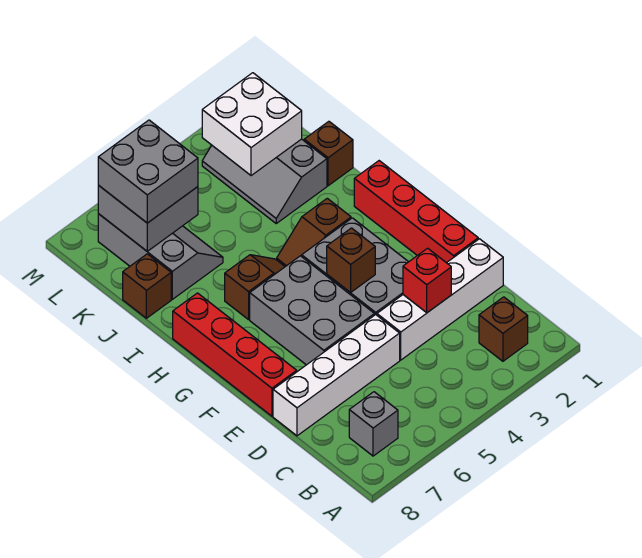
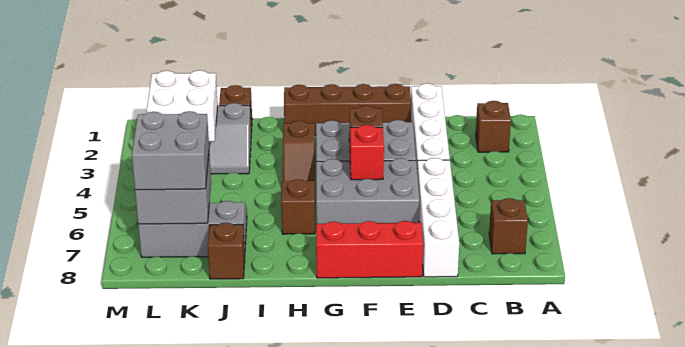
grey brick B7 level 1 -> brown brick B7 level 1
red brick D3 level 2 -> red brick F5 level 2
red brick E1:H1 level 1 -> brown brick E1:H1 level 1
red brick E8:H8 level 1 -> red brick E8:G8 level 1

